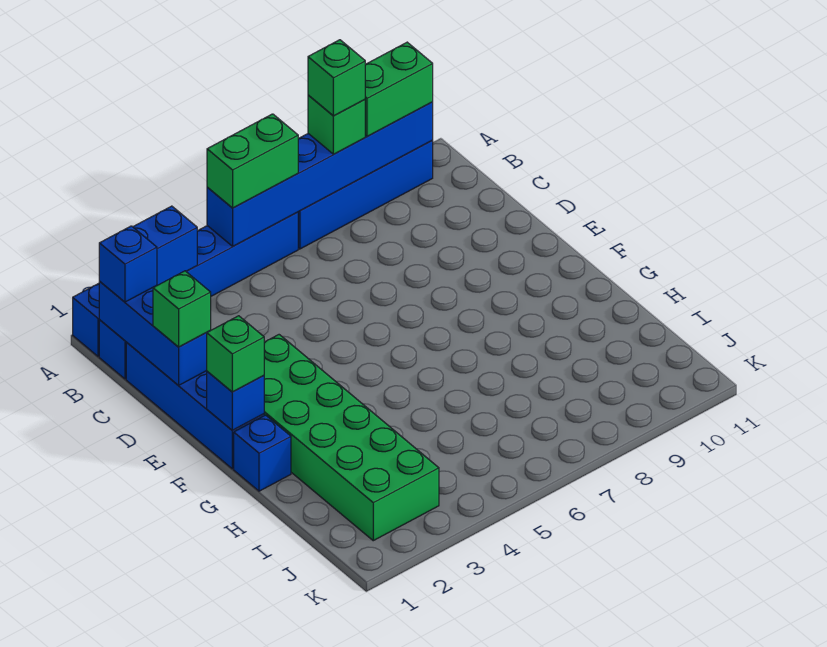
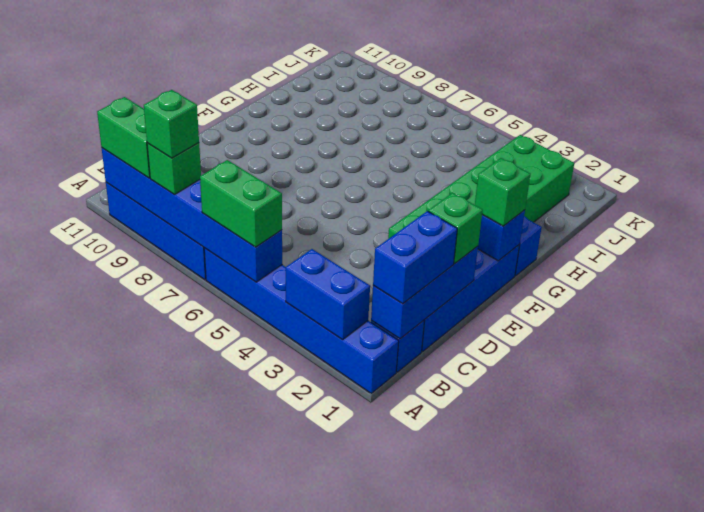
blue brick B1 level 3 -> blue brick B1:C1 level 3

